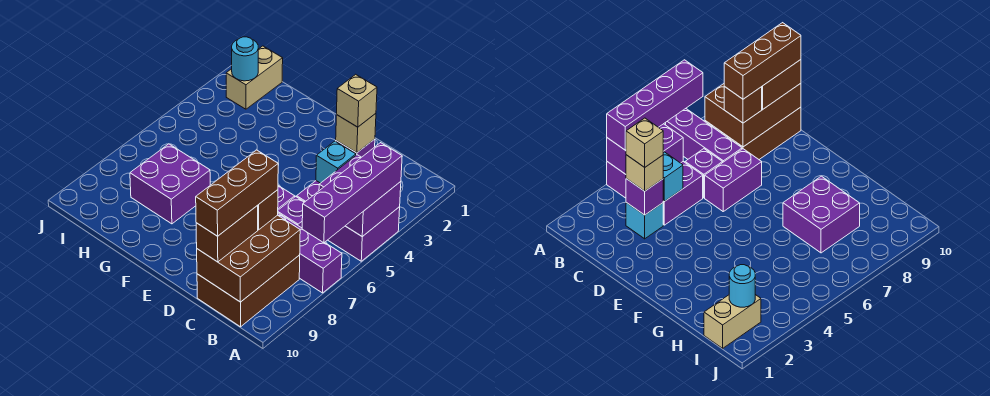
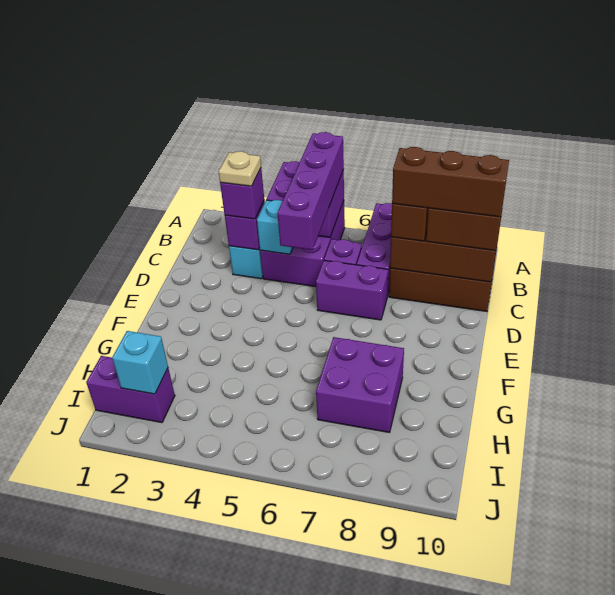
purple brick A4:A7 level 3 -> purple brick A5:D5 level 3
tan brick C3 level 3 -> purple brick C3 level 3
tan brick C3 level 4 -> tan plate C3 level 4
tan brick I1:I2 level 1 -> purple brick I1:I2 level 1
cyan round brick I2 level 2 -> cyan brick I2 level 2

